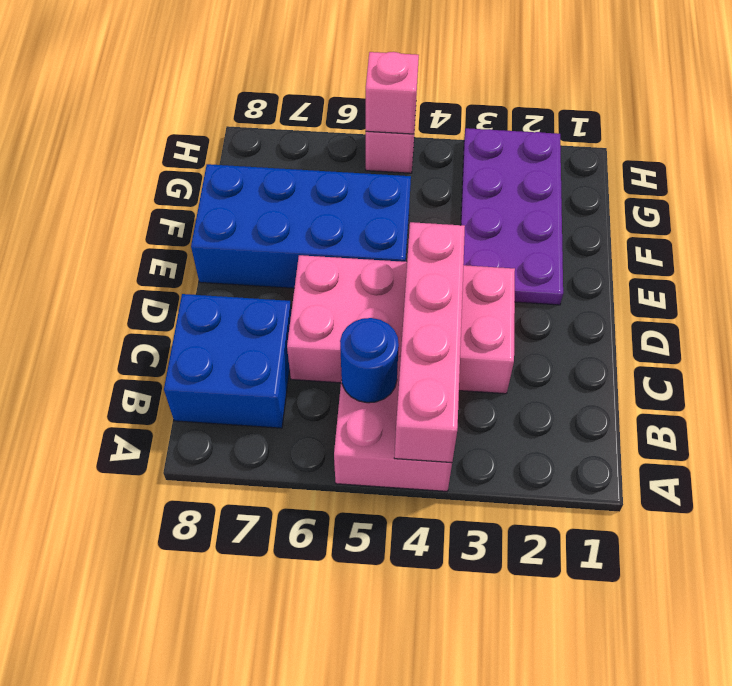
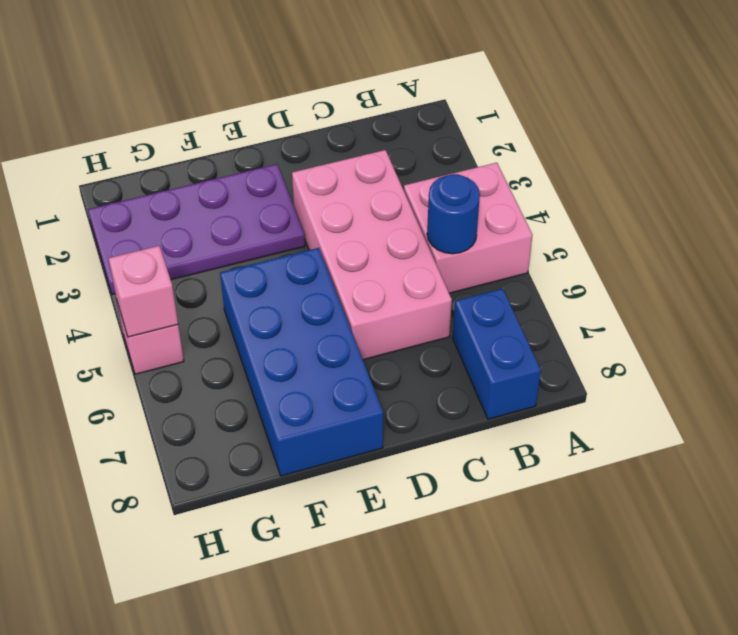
pink brick A4:D4 level 2 -> none
blue brick B7:C8 level 1 -> blue brick B7:B8 level 1

